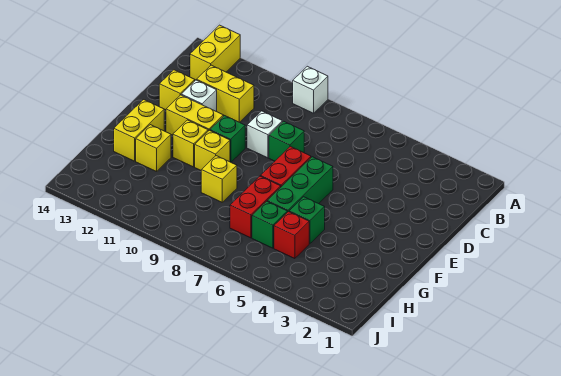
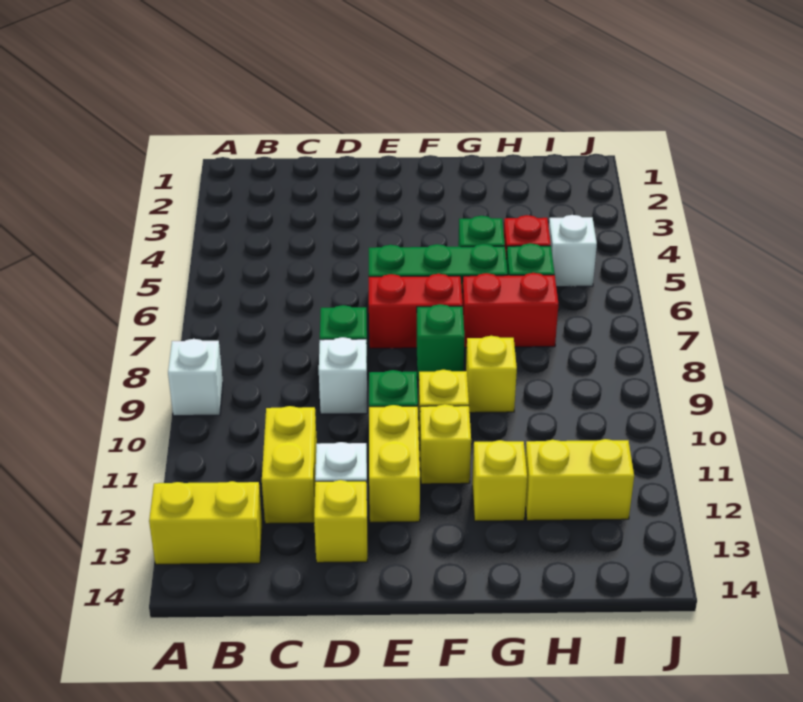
none -> green brick F8 level 1
yellow brick F13:G13 level 1 -> yellow brick H12:I12 level 1
none -> white brick I5 level 1

